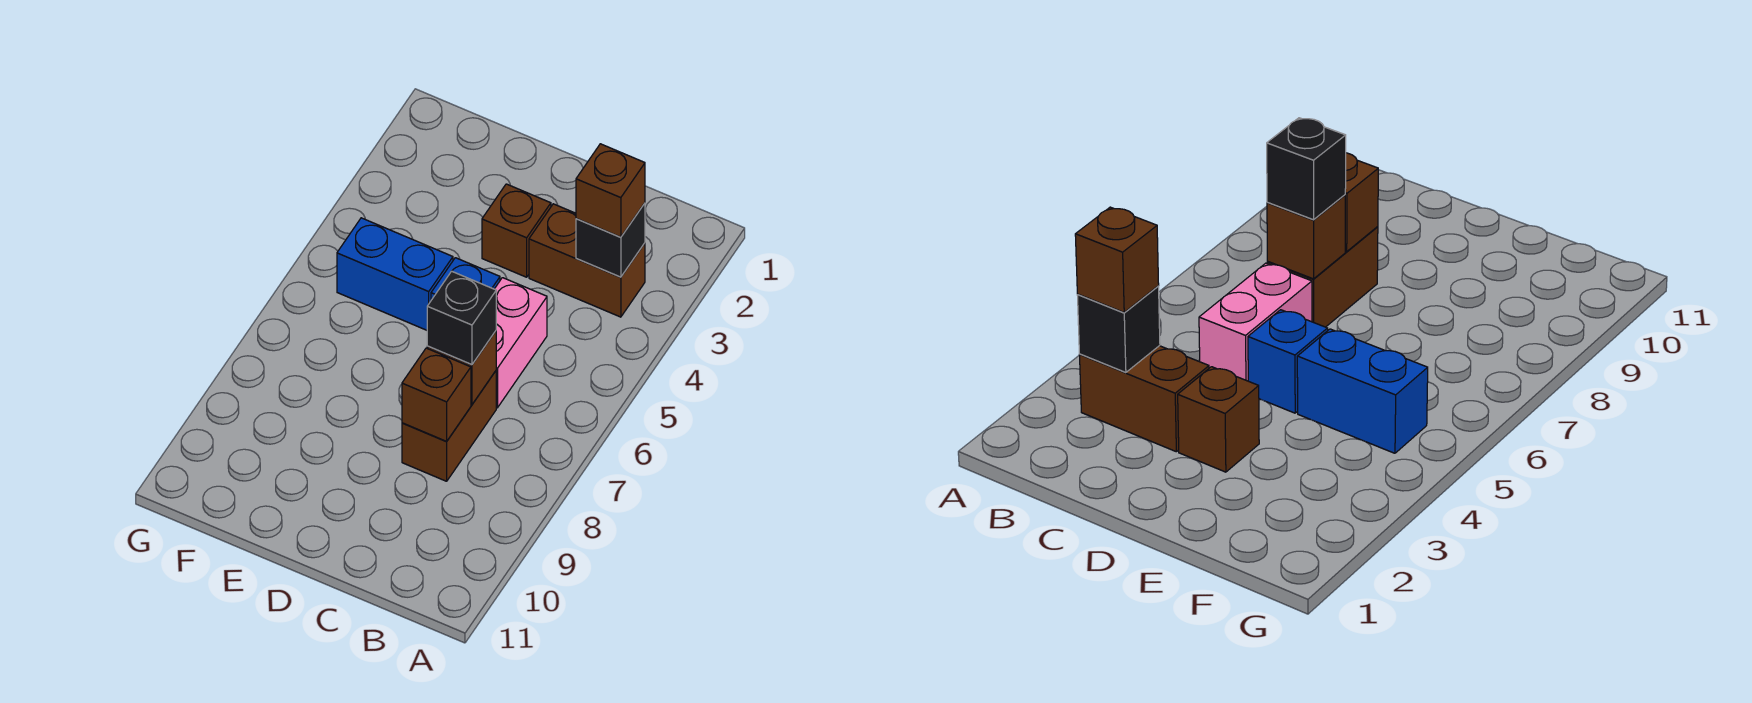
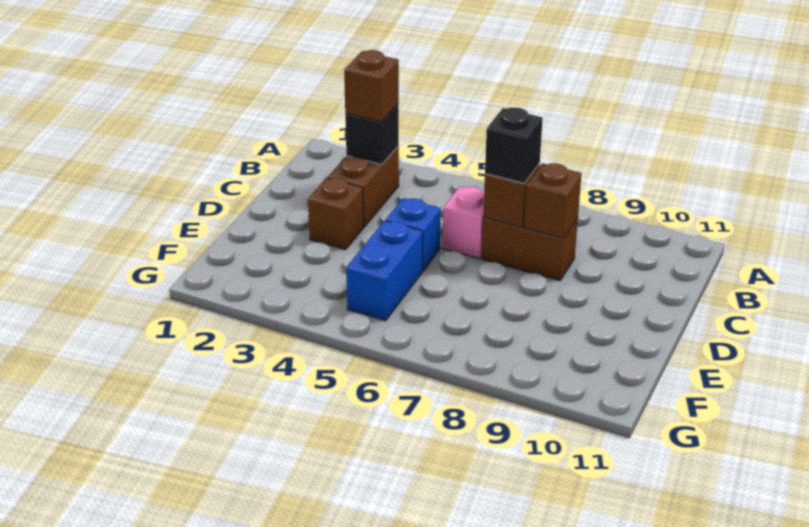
pink brick C5:C6 level 1 -> pink brick C6 level 1

